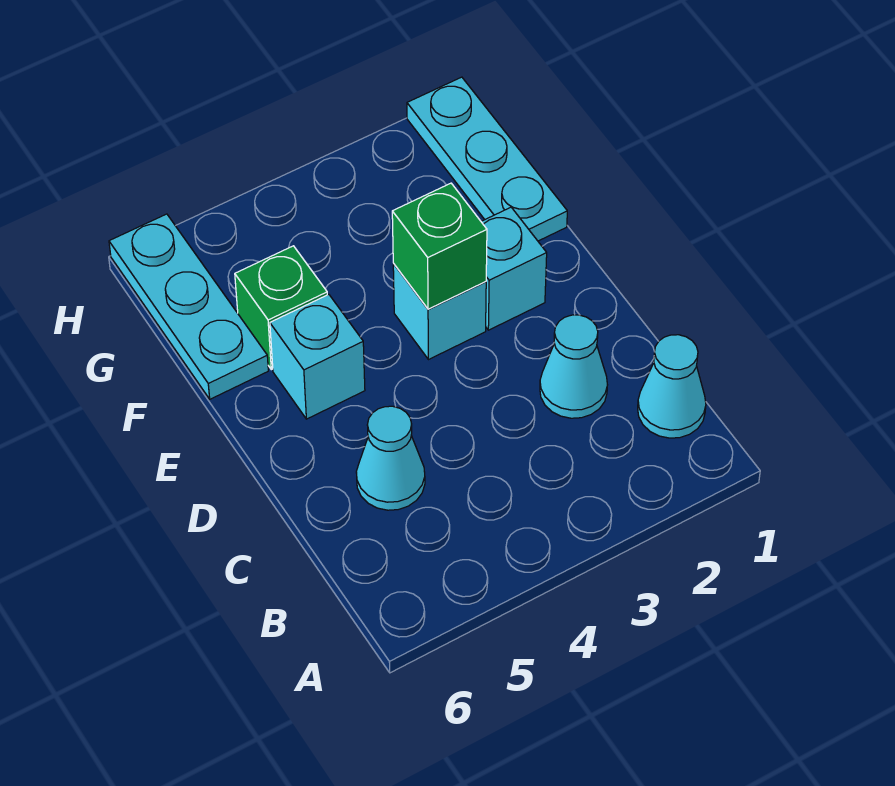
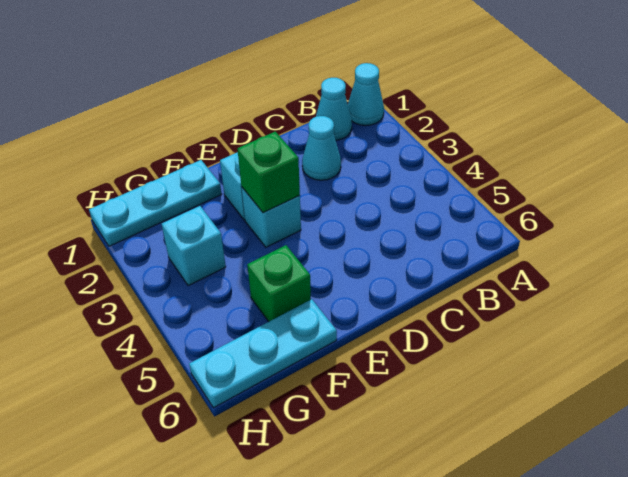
cyan cone C5 level 1 -> cyan cone A1 level 1
cyan brick E5 level 1 -> cyan brick G3 level 1

